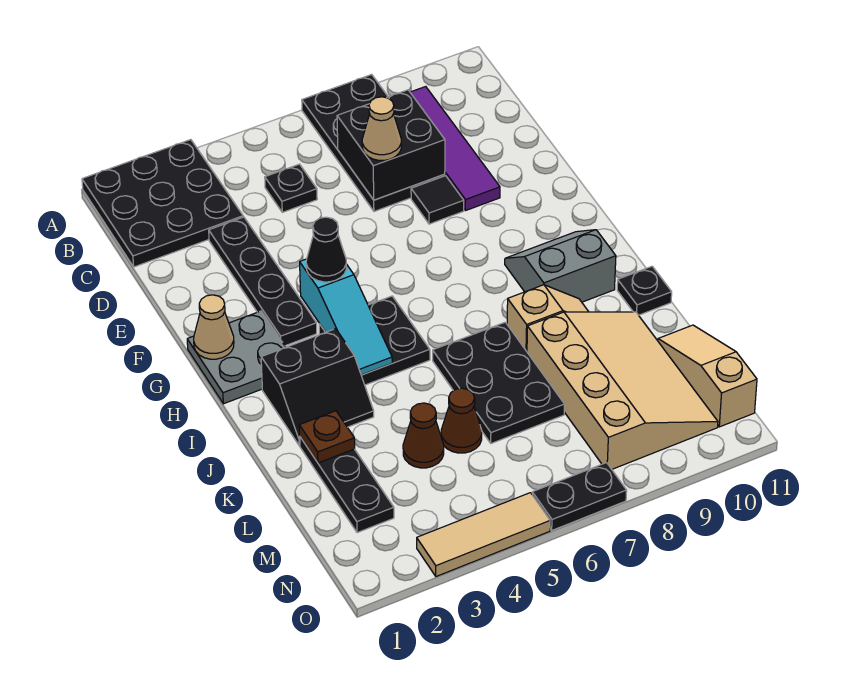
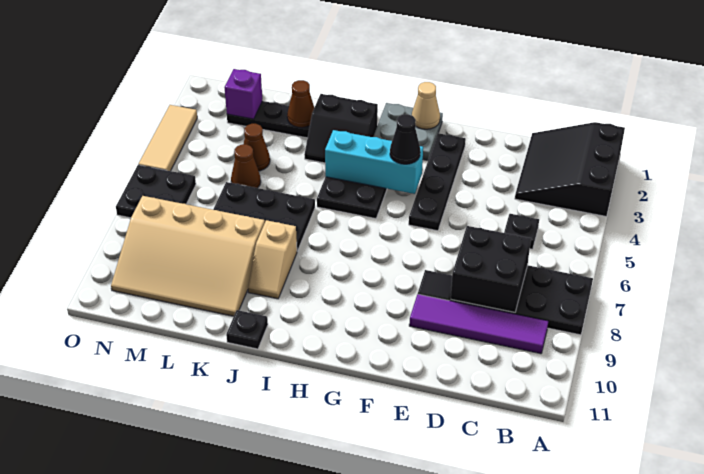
black plate A1:C3 level 1 -> black slope A1:C3 level 1 top A
black plate D3:G3 level 1 -> black plate F2:F5 level 1
tan cone D7 level 3 -> none
cyan slope G4:I4 level 2 top G -> cyan brick G4:I4 level 2
grey slope H9:I10 level 1 top I -> none
black slope I2:J3 level 1 top I -> black slope I2:J3 level 1 top 2
brown plate K2 level 2 -> brown cone K2 level 2
tan slope L11:N11 level 1 top N -> none
none -> purple brick M2 level 2
black plate O6:O7 level 1 -> black plate N6:O7 level 1

